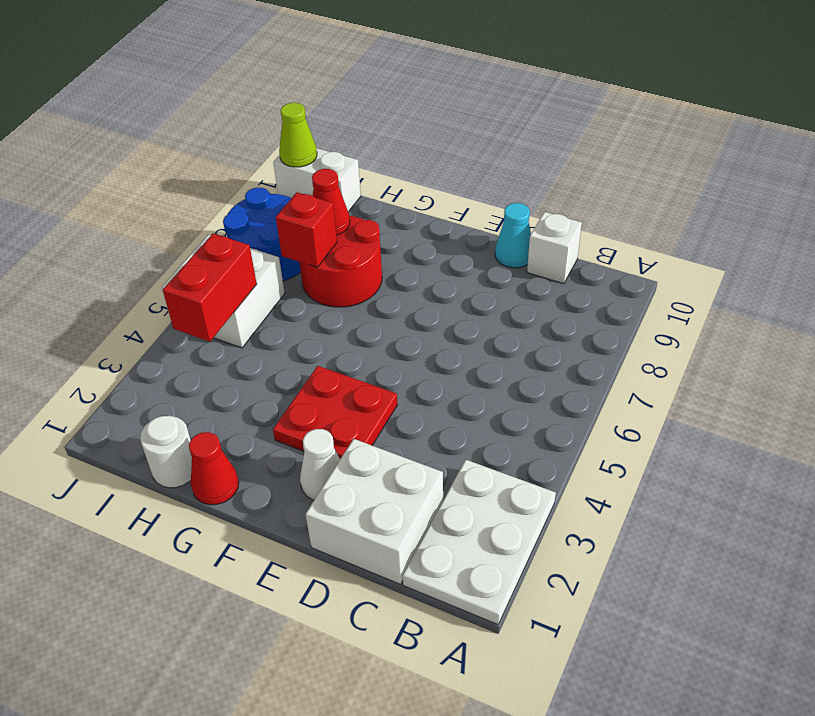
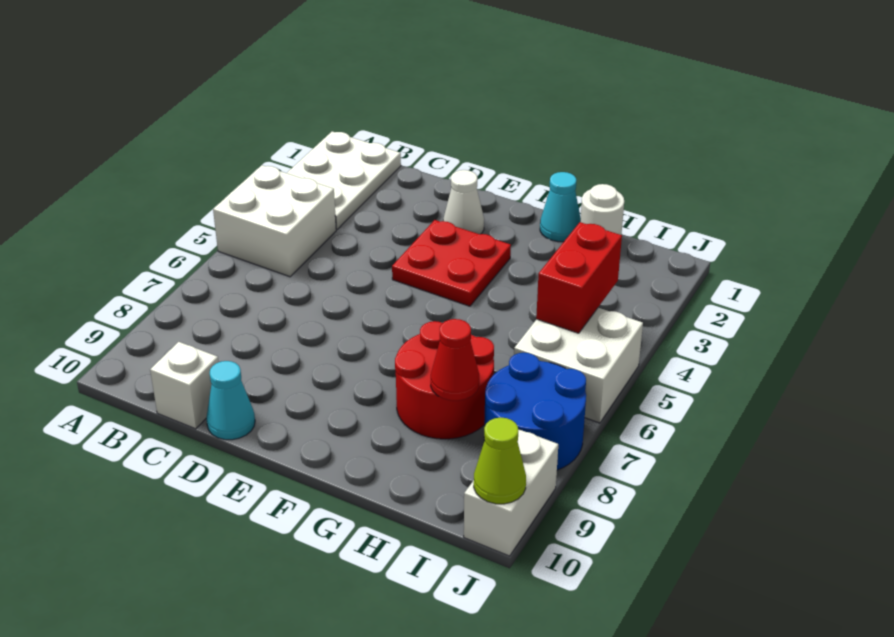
white brick C1:D2 level 1 -> white brick A4:B5 level 1
red cone G1 level 1 -> cyan cone G1 level 1
red brick H7 level 2 -> none
white brick I10:J10 level 1 -> white brick J9:J10 level 1

